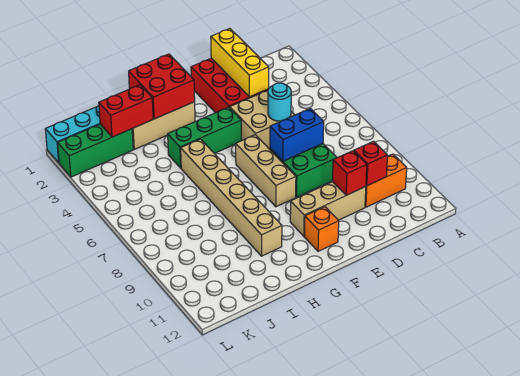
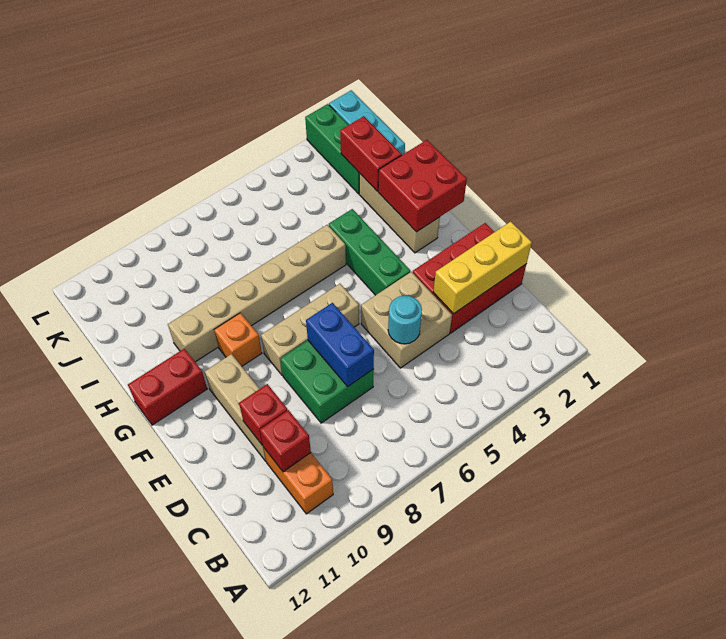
orange brick F11 level 1 -> orange brick G9 level 1
none -> red brick G11:G12 level 1

